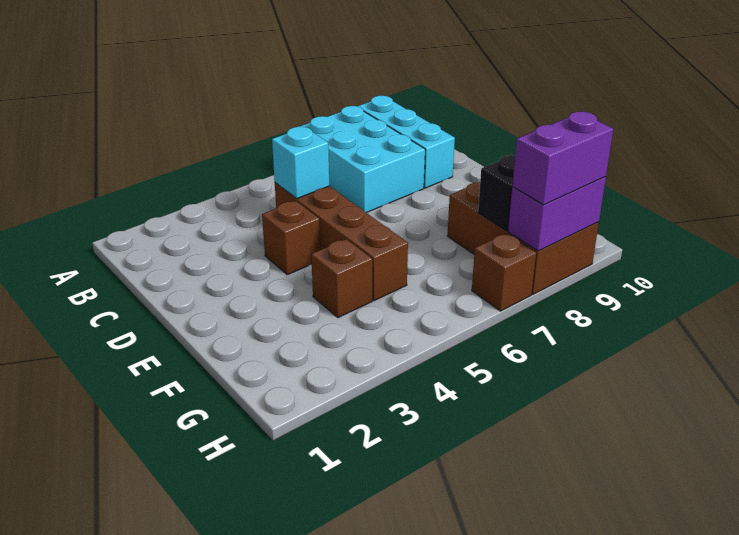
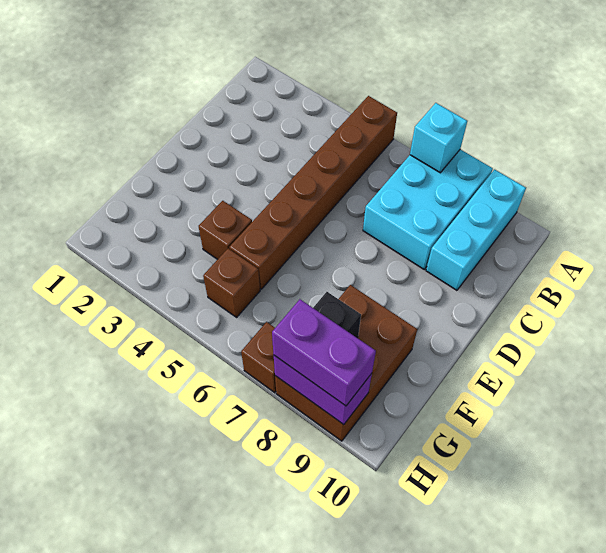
brown brick C5:F5 level 1 -> brown brick A5:F5 level 1
cyan brick C5 level 2 -> cyan brick A7 level 2
brown brick D4 level 1 -> brown brick G5 level 1

